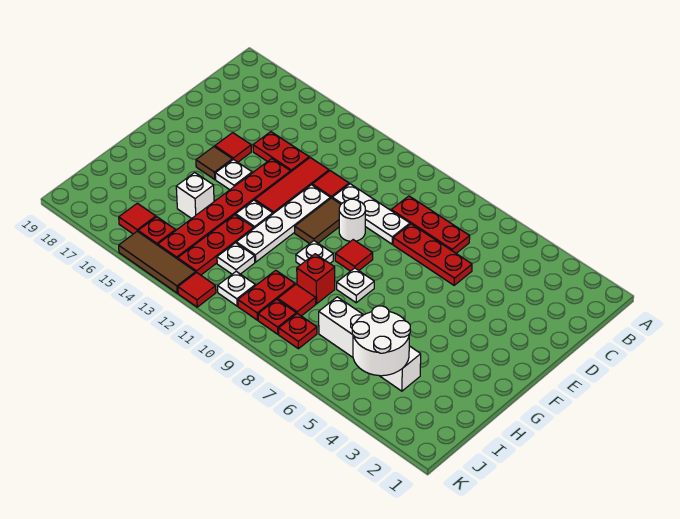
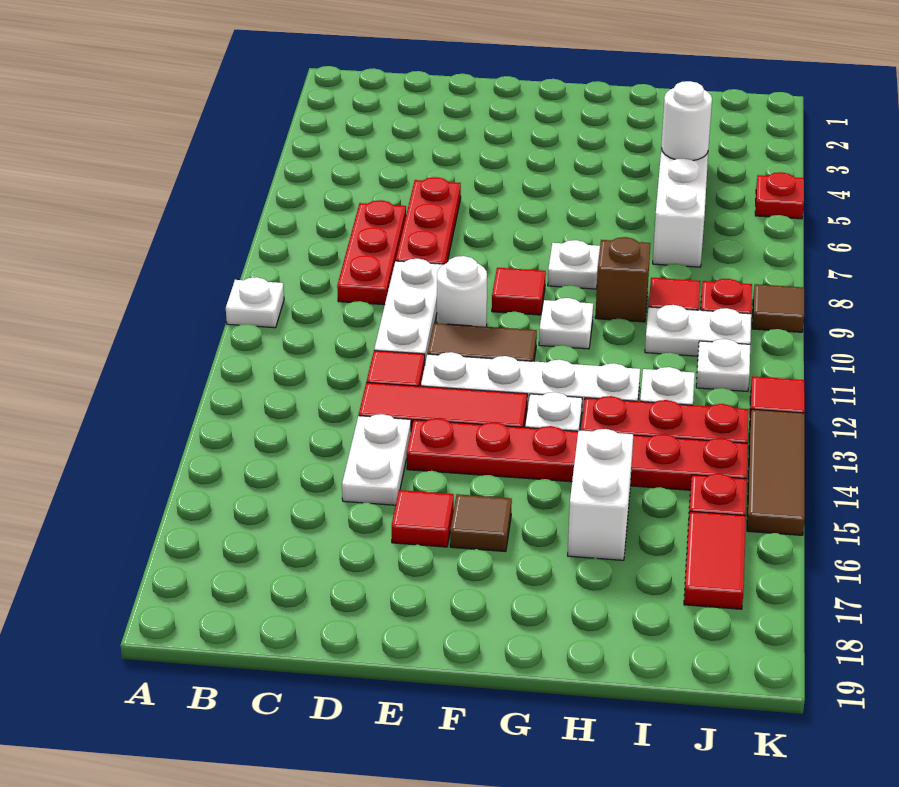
red plate D14:D15 level 1 -> white plate D14:D15 level 1
white plate F15 level 1 -> white plate A10 level 1
red brick H9 level 1 -> brown brick H9 level 1
white brick H15 level 1 -> white brick H15:H16 level 1
white round brick I4:J5 level 2 -> white round brick I5 level 2
red plate I10:J10 level 1 -> white plate I10:J10 level 1
red plate J8 level 1 -> red plate K5 level 1
red tile J16 level 1 -> red tile J16:J17 level 1
none -> brown tile K9 level 1

